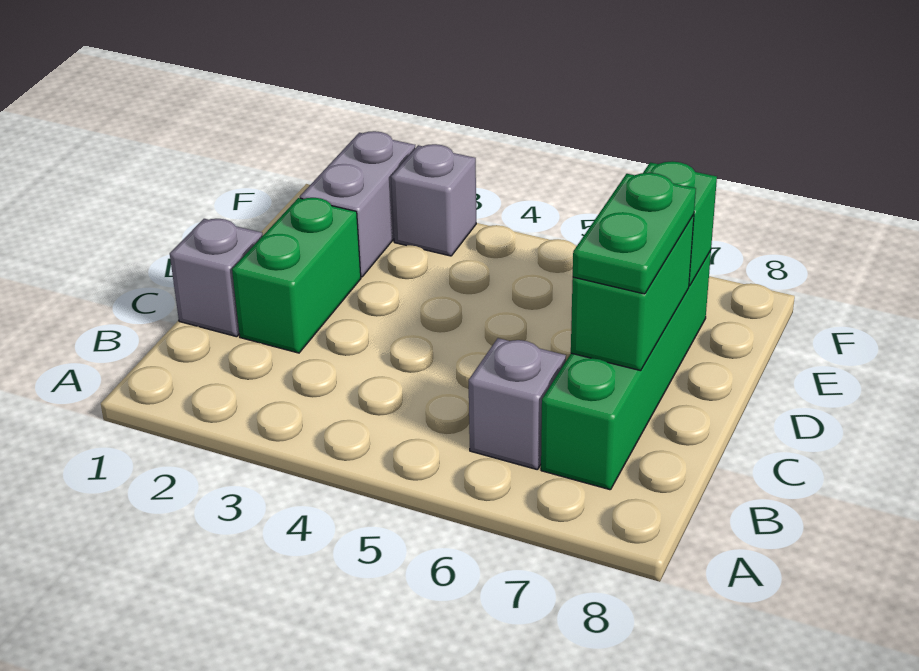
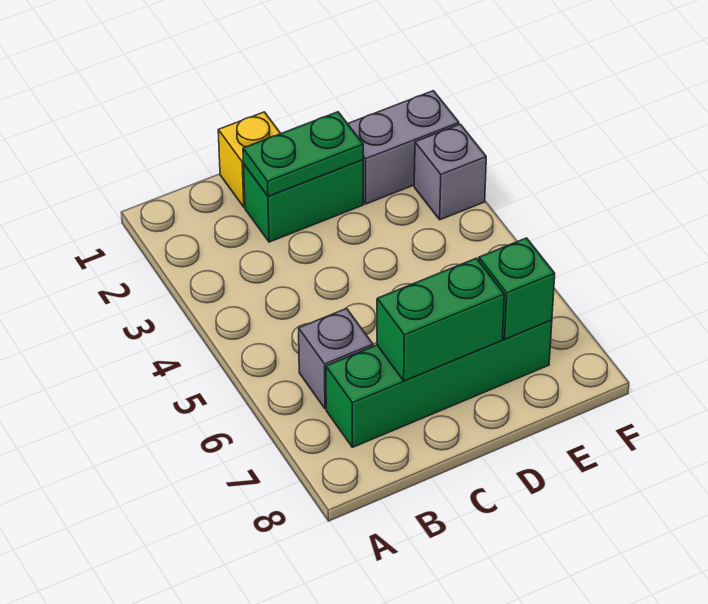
grey brick C1 level 1 -> yellow brick C1 level 1
green plate C7:D7 level 3 -> green plate C2:D2 level 2

